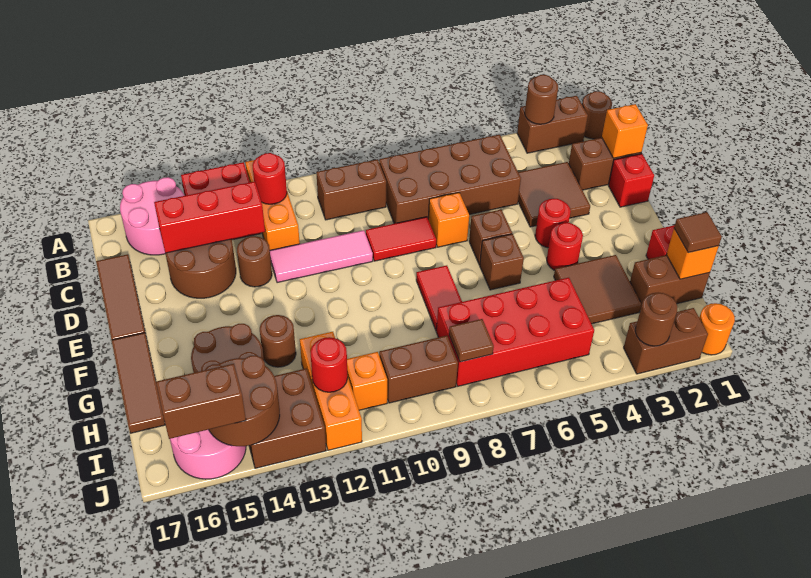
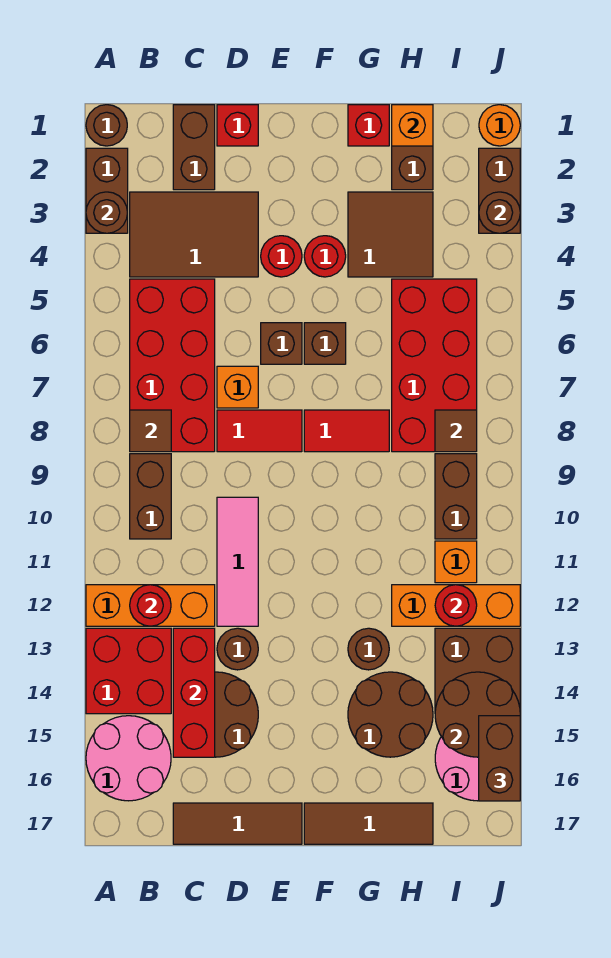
brown brick B5:C8 level 1 -> red brick B5:C8 level 1
orange brick C1 level 2 -> none
brown tile C3:D4 level 1 -> brown tile B3:D4 level 1
red tile D8:D9 level 1 -> red tile D8:E8 level 1
brown tile H1 level 3 -> brown tile B8 level 2

